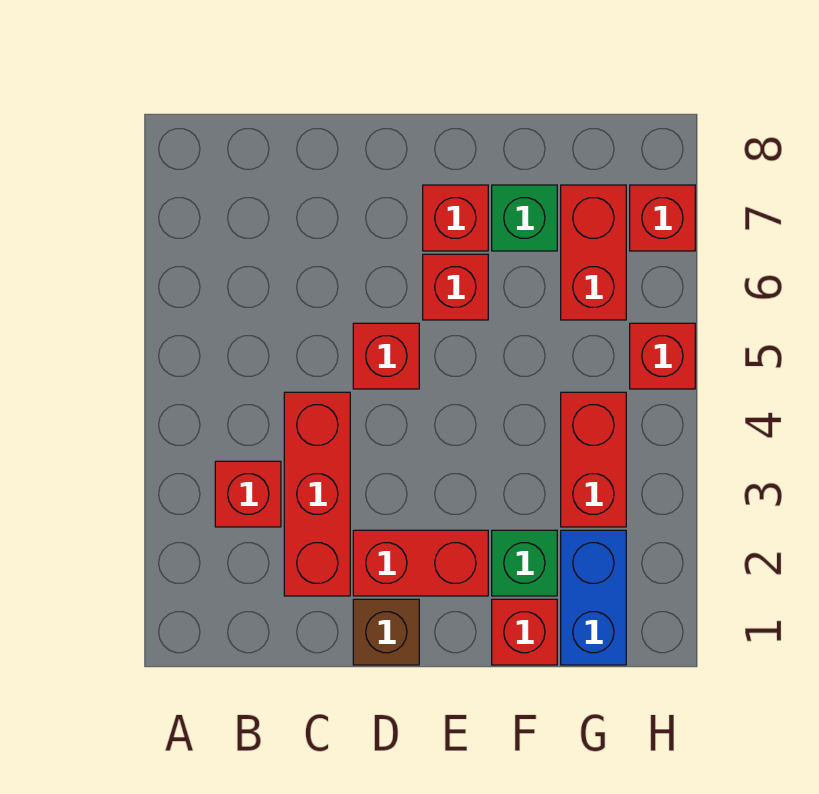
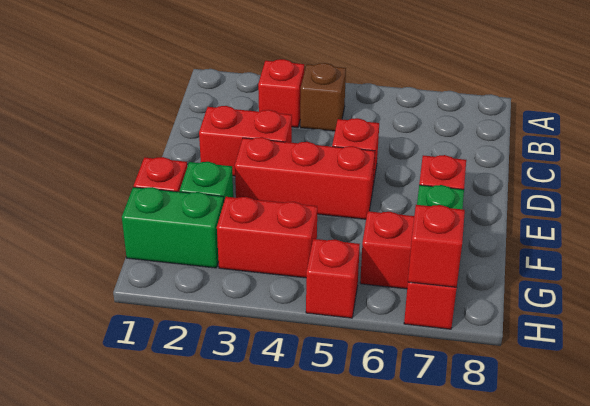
red brick C2:C4 level 1 -> red brick E3:E5 level 1
brown brick D1 level 1 -> brown brick B4 level 1
red brick D2:E2 level 1 -> red brick D2:D3 level 1
red brick E6 level 1 -> red brick H7 level 2
blue brick G1:G2 level 1 -> green brick G1:G2 level 1

